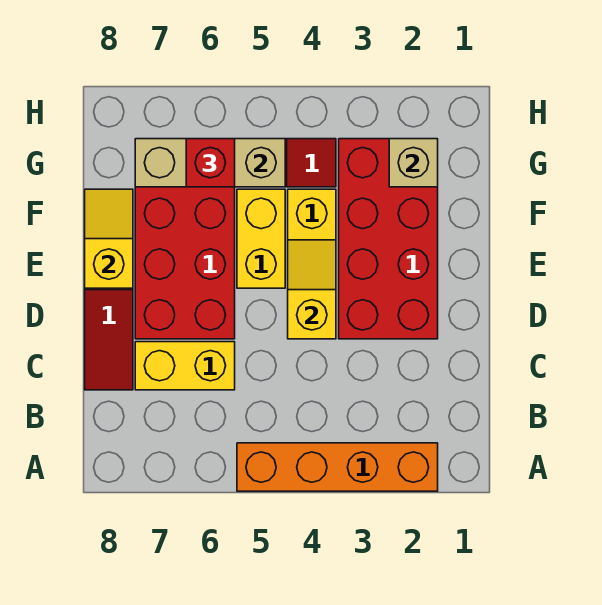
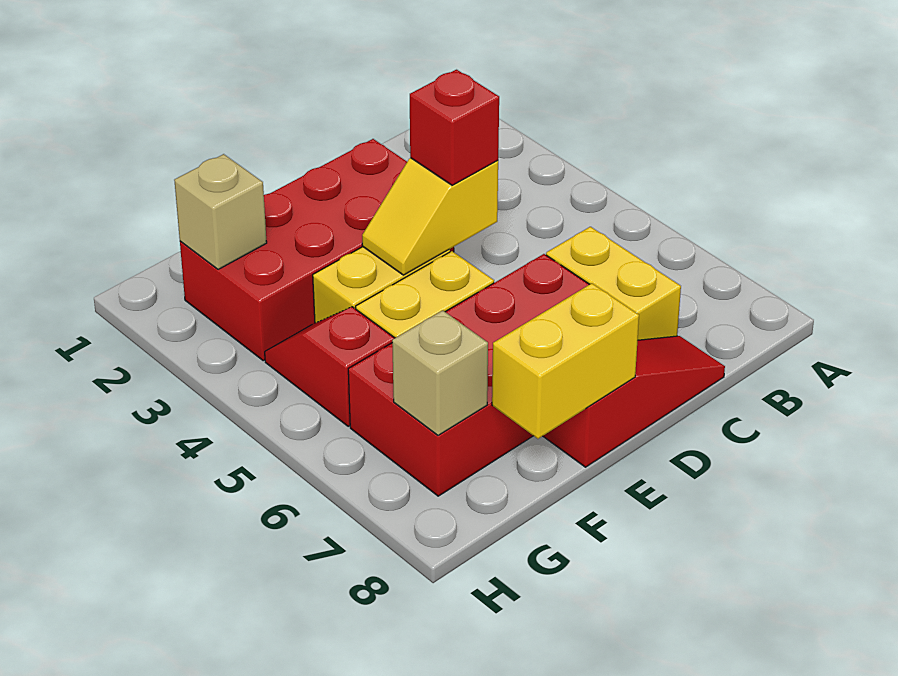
orange brick A2:A5 level 1 -> none
yellow slope E8:F8 level 2 top E -> yellow brick E8:F8 level 2
tan brick G5:G7 level 2 -> tan brick G7 level 2
red brick G6 level 3 -> red brick D4 level 3

